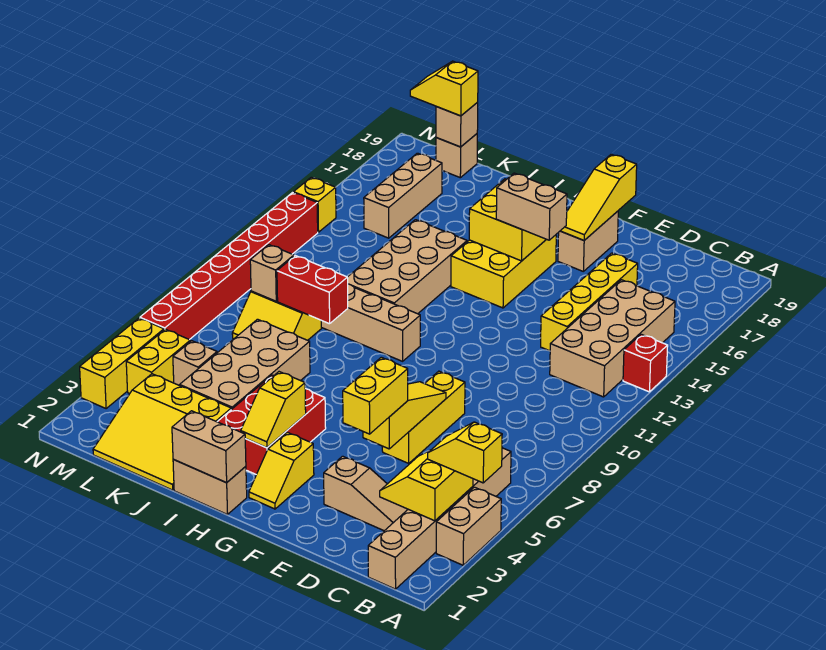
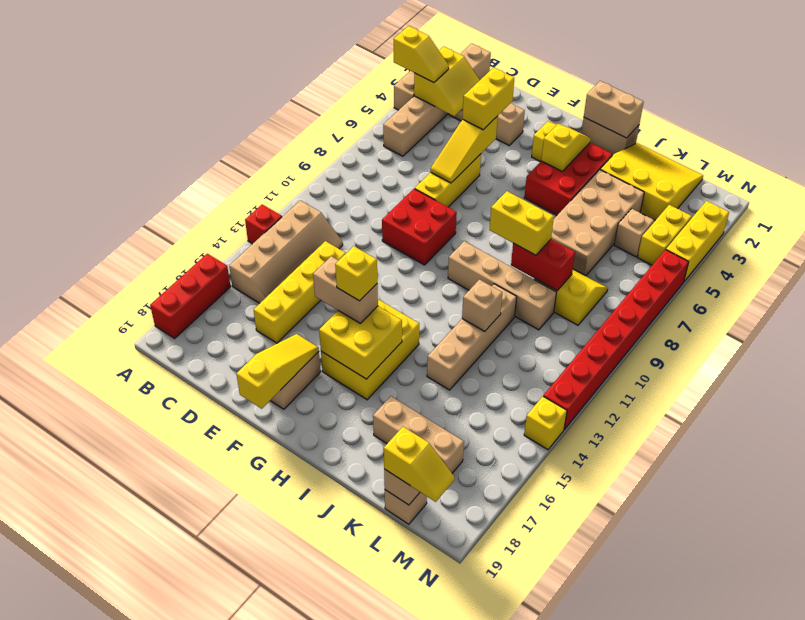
none -> red brick A16:A18 level 1
tan brick B12:C15 level 1 -> tan slope B12:C15 level 1 top B
none -> red brick E9:F10 level 1
none -> yellow brick G15 level 4
none -> yellow brick I9:J9 level 3
tan brick I11:J14 level 1 -> tan brick J11:J14 level 1
tan brick L9 level 2 -> tan brick J12 level 2
tan brick L15:L17 level 1 -> tan brick J17:L17 level 1

